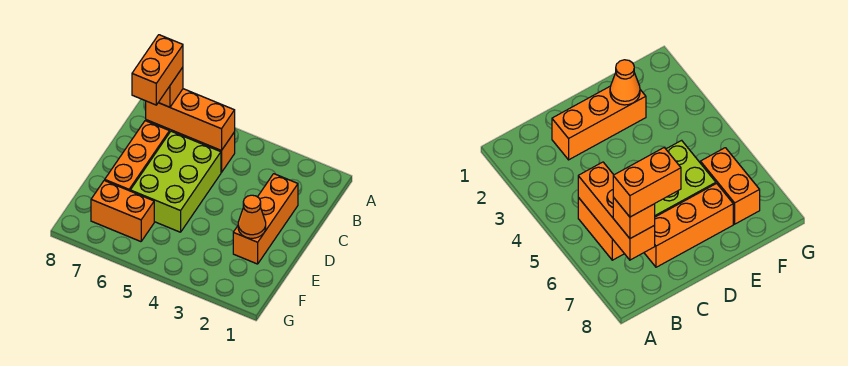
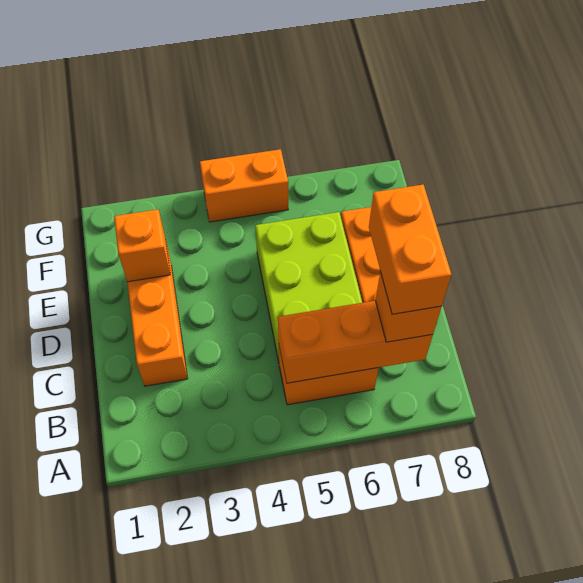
orange cone E2 level 2 -> orange brick E2 level 2
orange brick F6:F7 level 1 -> orange brick G4:G5 level 1

